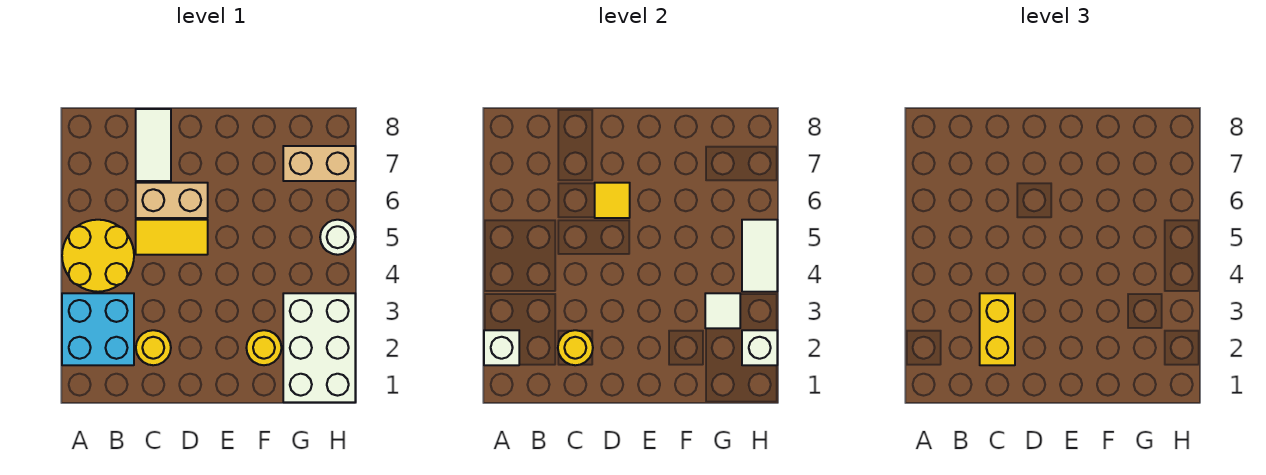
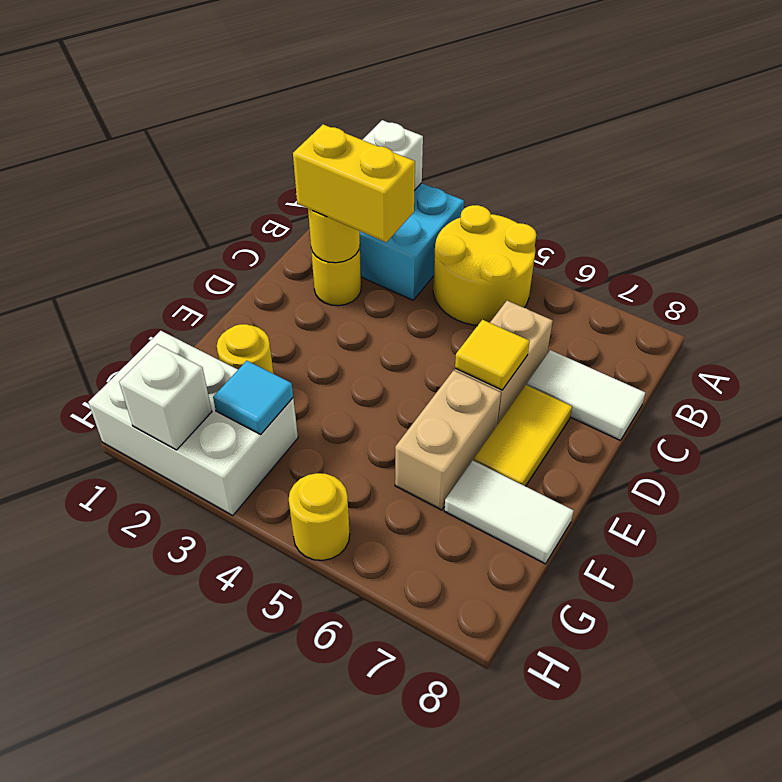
yellow tile C5:D5 level 1 -> yellow tile D7:E7 level 1
white tile G3 level 2 -> cyan tile G3 level 2
tan brick G7:H7 level 1 -> tan brick E6:F6 level 1
white tile H4:H5 level 2 -> white tile F7:F8 level 1
white round brick H5 level 1 -> yellow round brick H5 level 1

